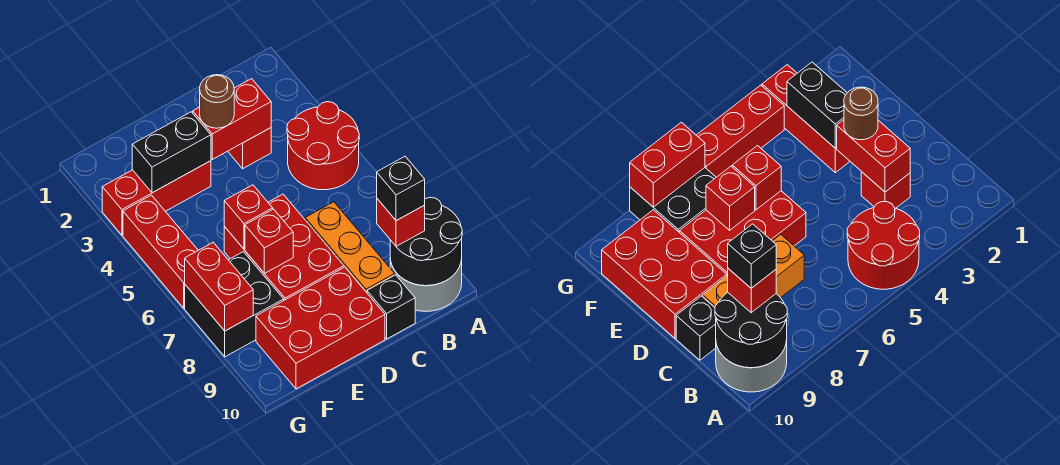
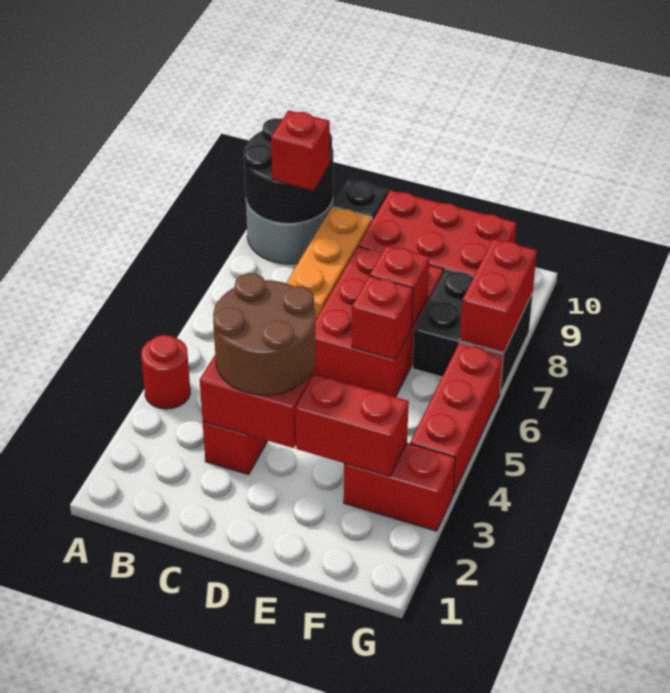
red round brick A4:B5 level 1 -> red round brick A4 level 1
black brick B9 level 4 -> none
brown round brick D3 level 3 -> brown round brick C3:D4 level 3
red brick E3:G3 level 1 -> red brick F3:G3 level 1
black brick E3:F3 level 2 -> red brick E3:F3 level 2

